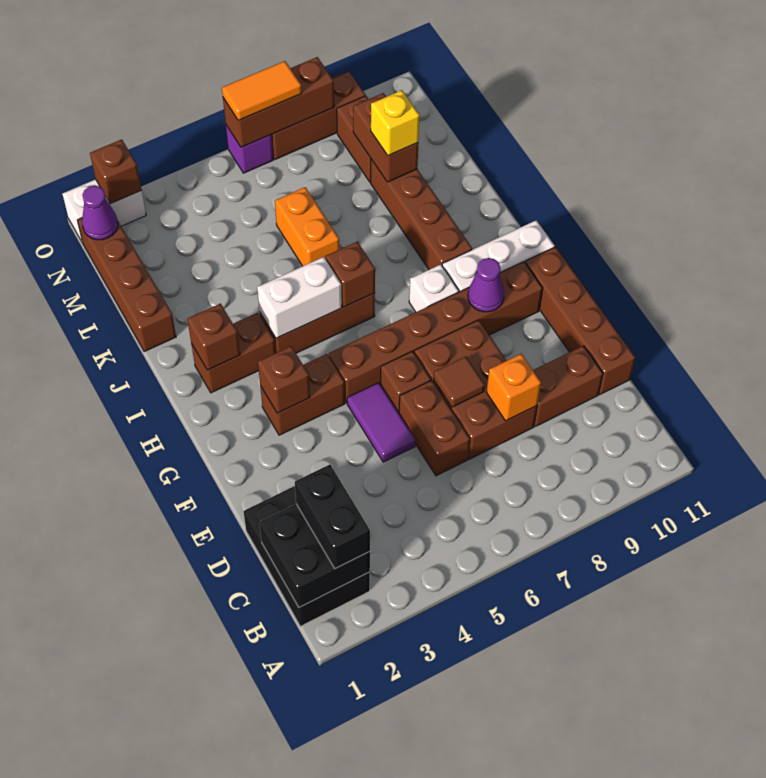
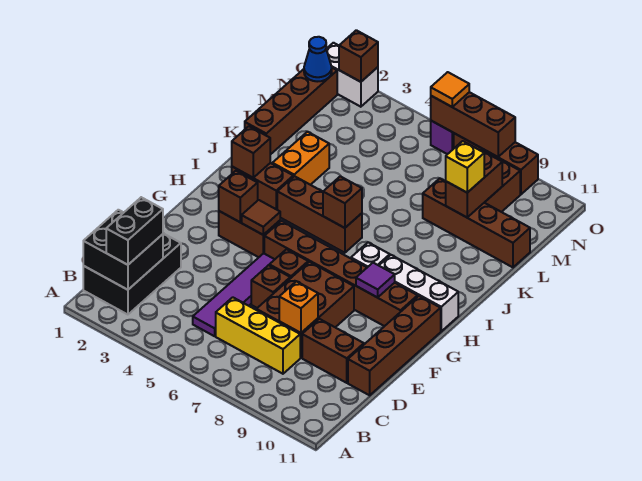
none -> yellow brick C6:C8 level 1
brown brick D6:E6 level 1 -> brown brick E6 level 1
purple tile E5:F5 level 1 -> purple tile C5:F5 level 1
brown tile E7 level 2 -> brown tile G4 level 2
purple cone G9 level 2 -> purple tile G9 level 2
white brick I4:I5 level 2 -> none
brown brick I9:L9 level 1 -> brown brick L8:L11 level 1
orange brick K6:L6 level 1 -> orange brick J3:K3 level 1
purple cone N1 level 2 -> blue cone N1 level 2
orange tile O6:O7 level 3 -> orange tile O6 level 3

